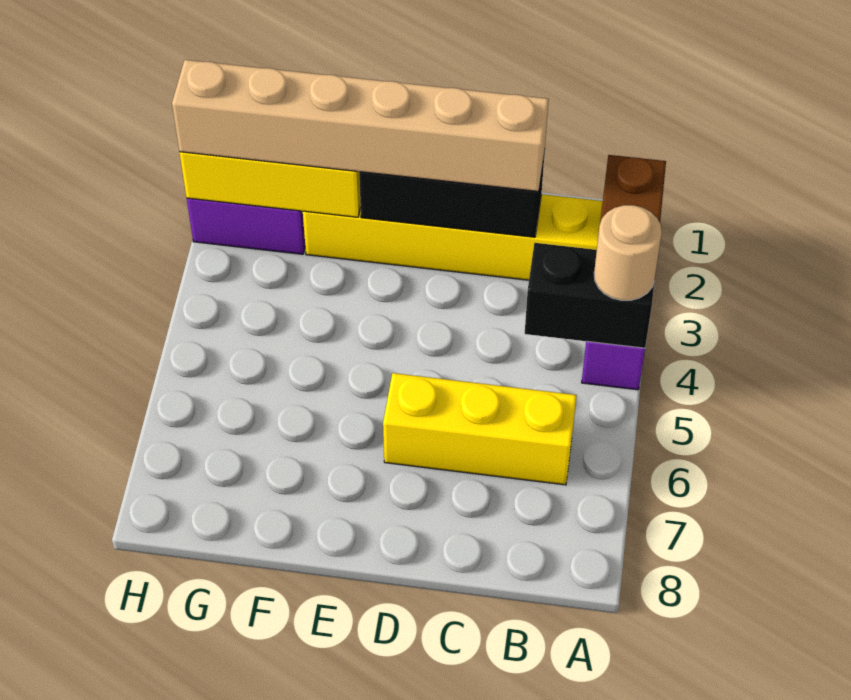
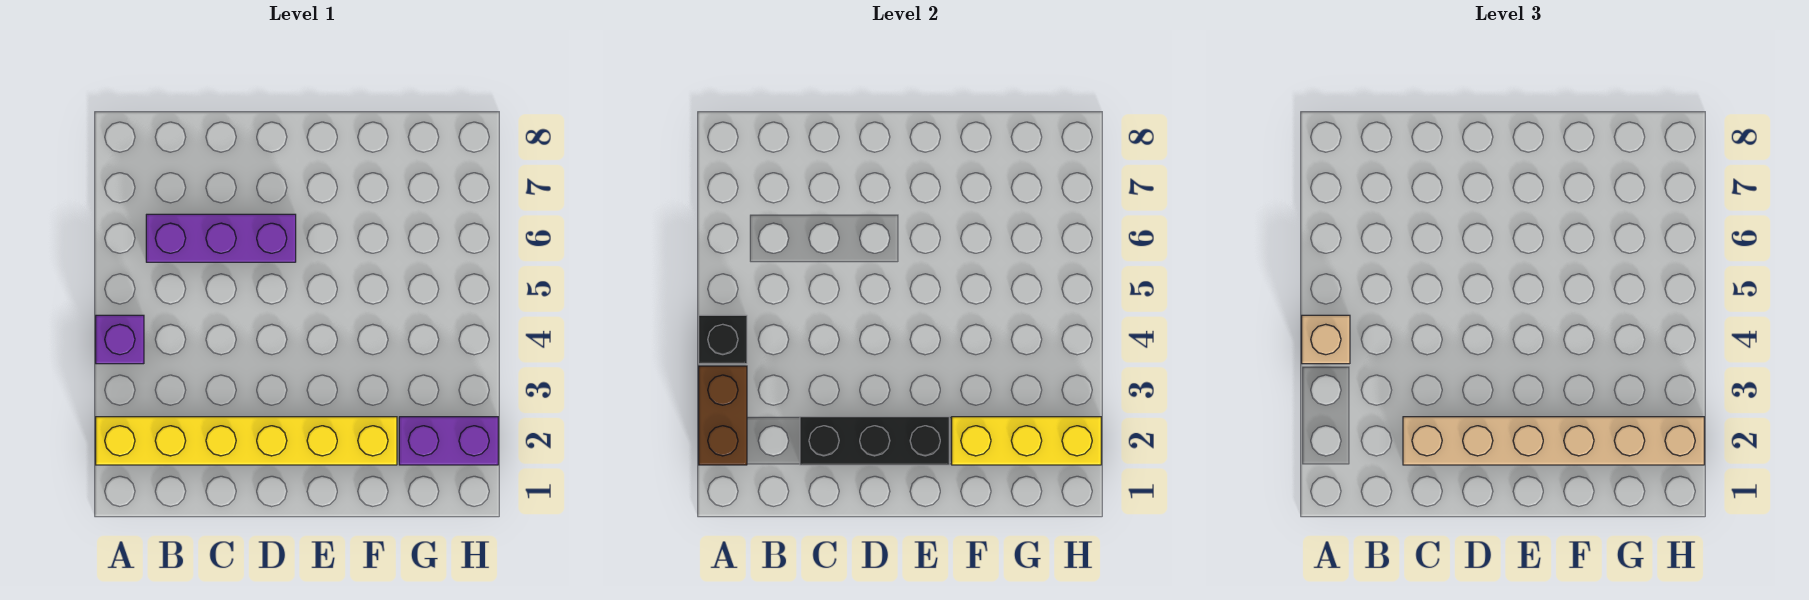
black brick A4:B4 level 2 -> black brick A4 level 2
tan round brick A4 level 3 -> tan brick A4 level 3
yellow brick B6:D6 level 1 -> purple brick B6:D6 level 1

